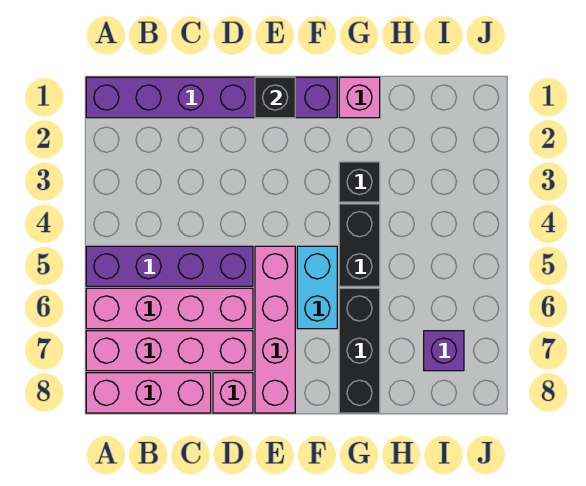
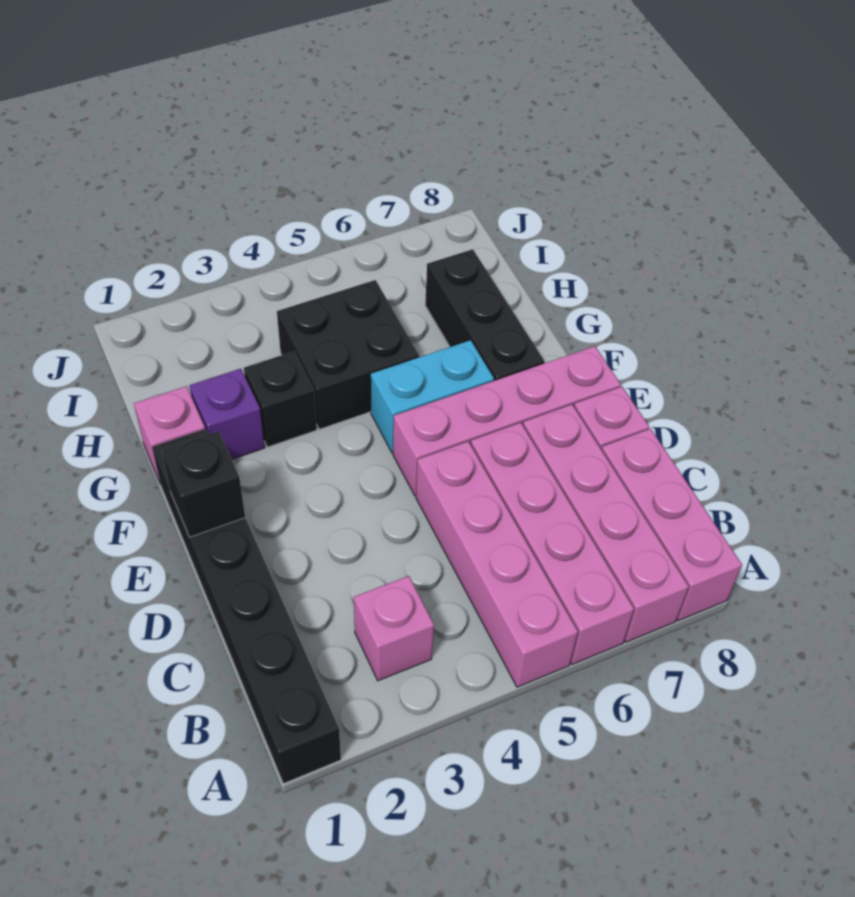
purple brick A1:F1 level 1 -> black brick A1:F1 level 1
purple brick A5:D5 level 1 -> pink brick A5:D5 level 1
none -> pink brick B3 level 1
black brick G4:G5 level 1 -> black brick G4:H5 level 1
black brick G6:G8 level 1 -> black brick F7:H7 level 1
purple brick I7 level 1 -> purple brick G2 level 1

